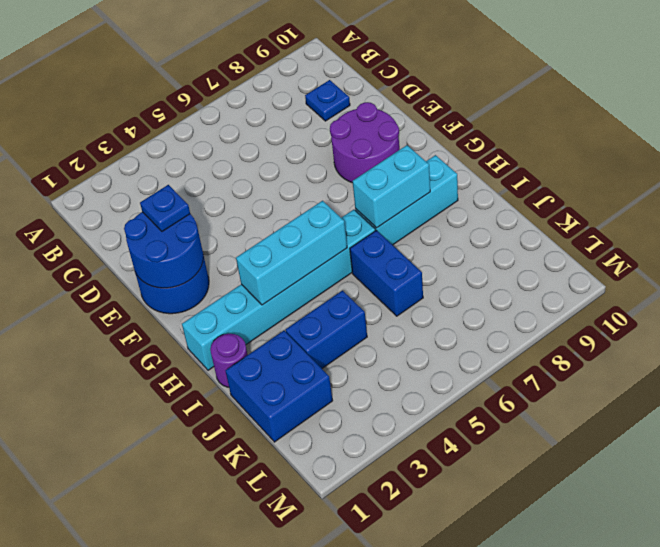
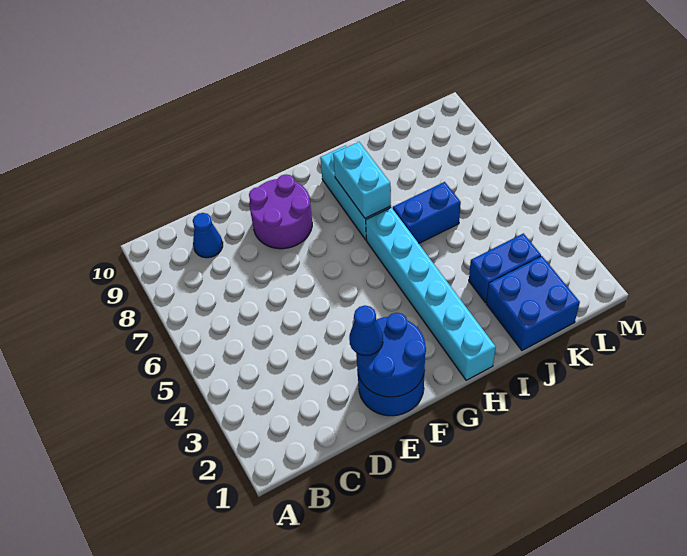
blue plate C9 level 1 -> blue cone C9 level 1
blue plate E2 level 3 -> blue cone E2 level 3
cyan brick H3:H5 level 2 -> none
purple round brick I1 level 1 -> none
blue brick J3:J4 level 1 -> blue brick J3:K3 level 1

